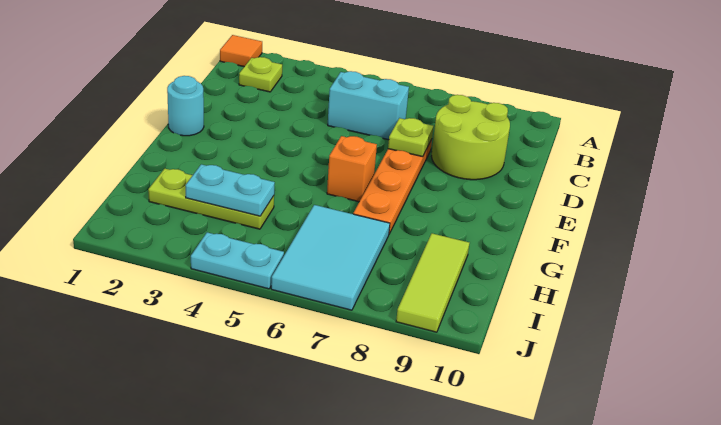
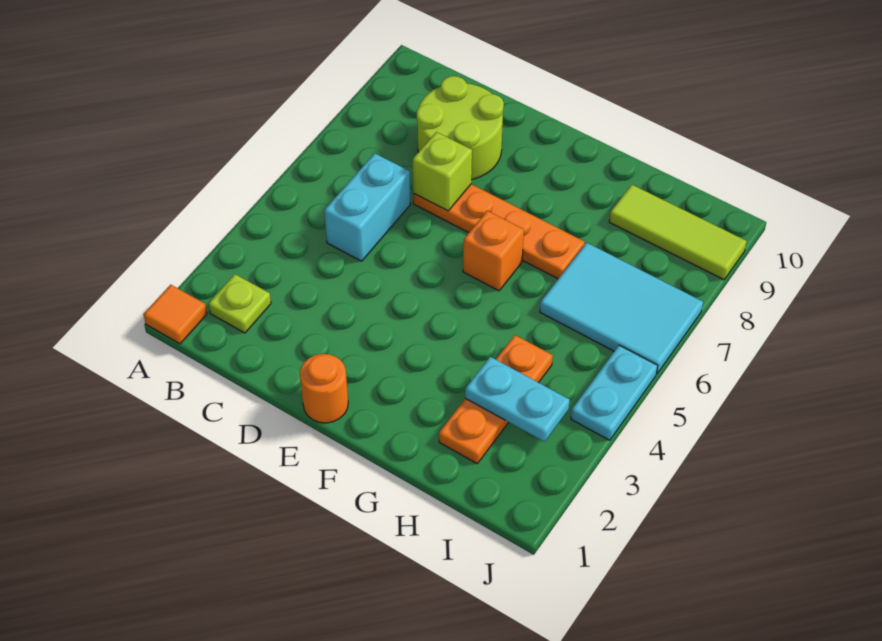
lime plate D7 level 2 -> lime brick D7 level 2
cyan round brick E1 level 1 -> orange round brick E1 level 1
lime plate H2:H4 level 1 -> orange plate H2:H4 level 1
cyan plate H3:H4 level 2 -> cyan plate H3:I3 level 2

